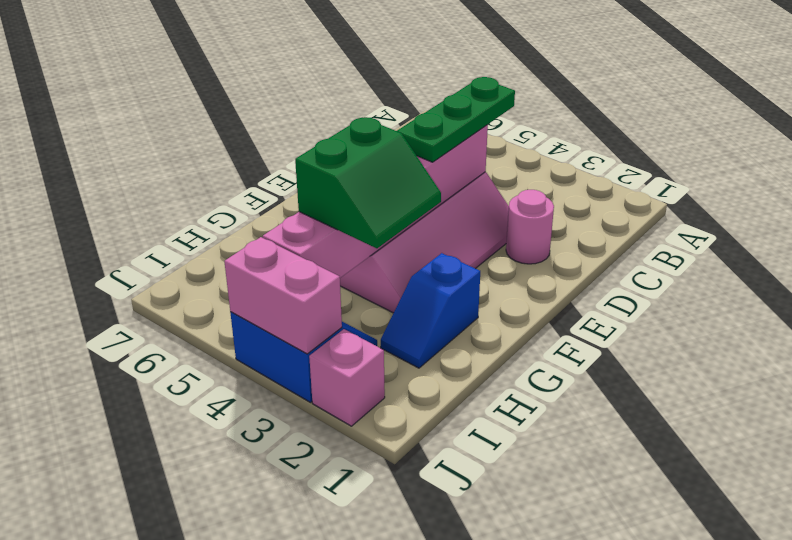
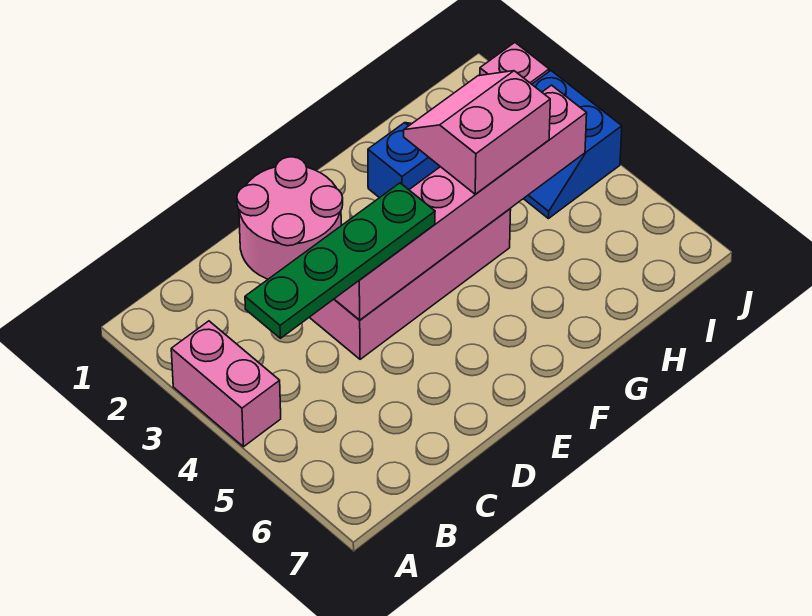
green plate C4:E4 level 3 -> green plate B4:E4 level 3
pink round brick D2 level 1 -> pink round brick D1:E2 level 1
green slope G3:H4 level 3 top 4 -> pink slope G3:H4 level 3 top 4
pink brick J3:J4 level 2 -> pink brick A3:A4 level 1

